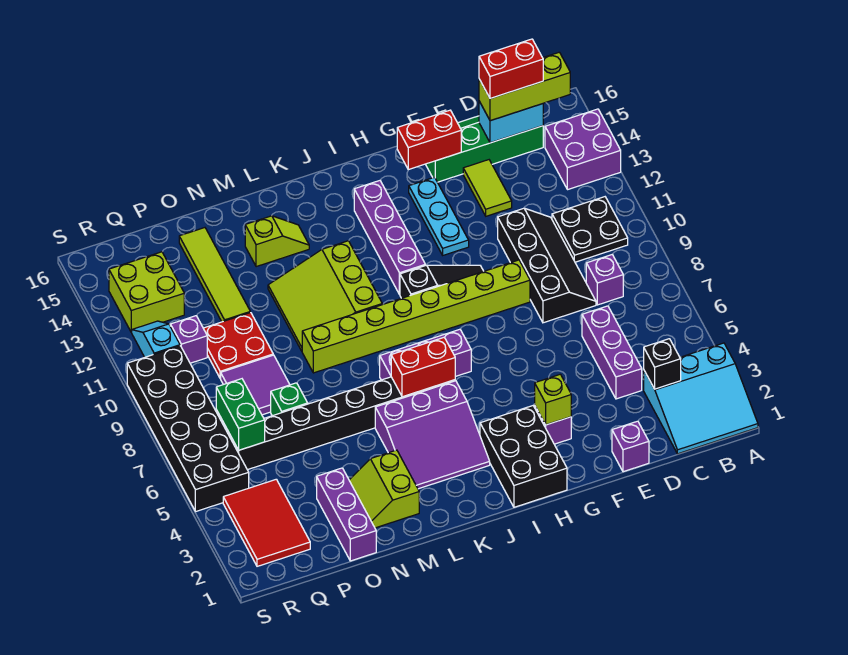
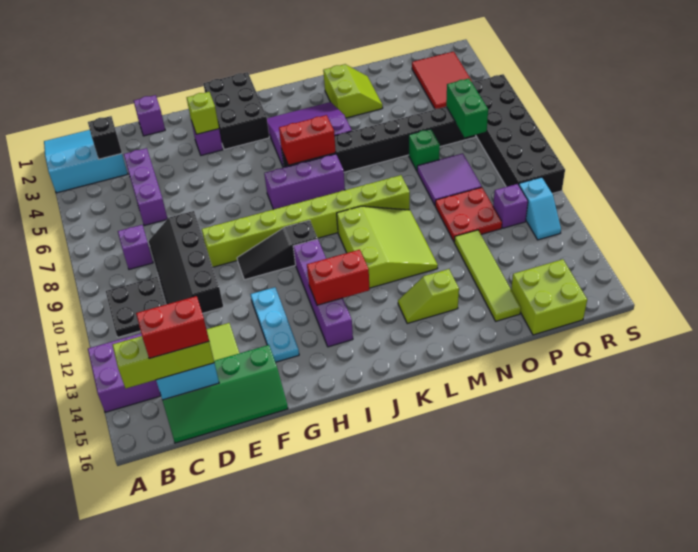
red brick F15:G15 level 2 -> red brick I13:J13 level 2
purple brick O1:O3 level 1 -> none
lime brick Q13:R14 level 1 -> lime brick P15:Q16 level 1

